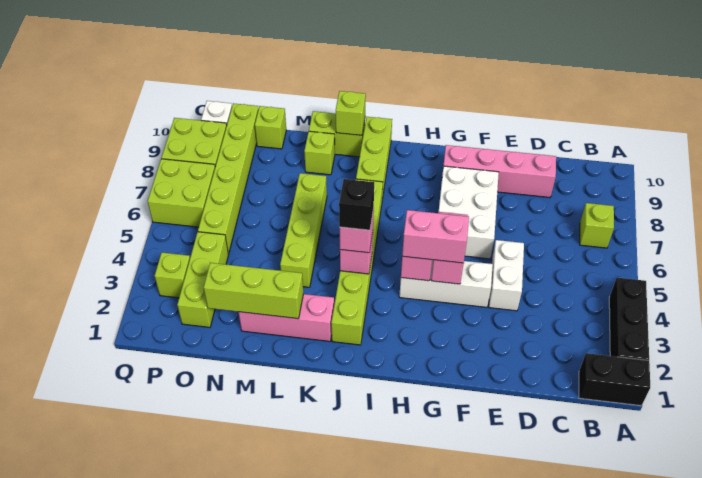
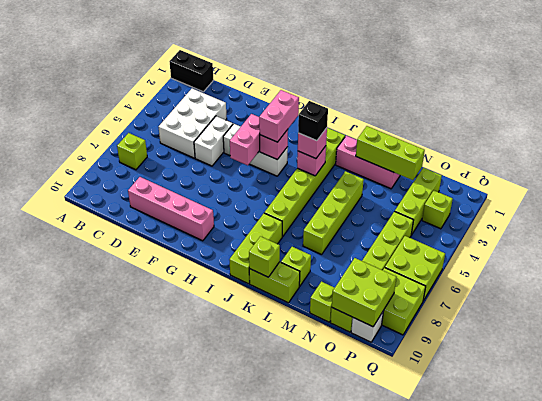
black brick A2:A4 level 1 -> none
white brick F6:G8 level 1 -> white brick C3:D5 level 1
pink brick G4:H4 level 3 -> pink brick H3:H4 level 3
none -> lime brick O9:P10 level 2

